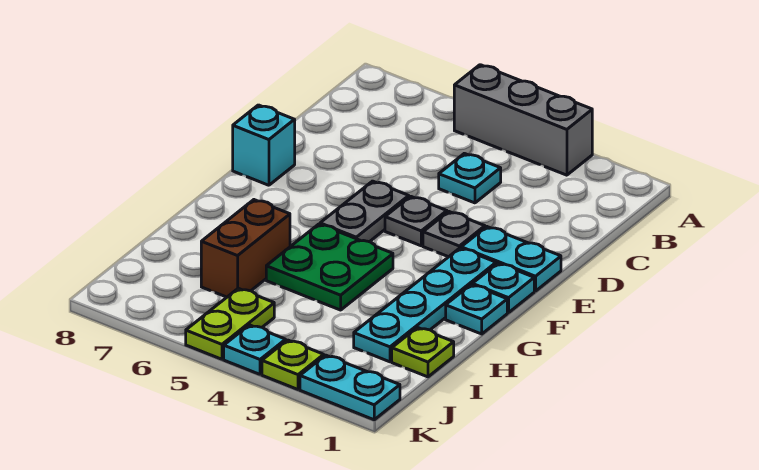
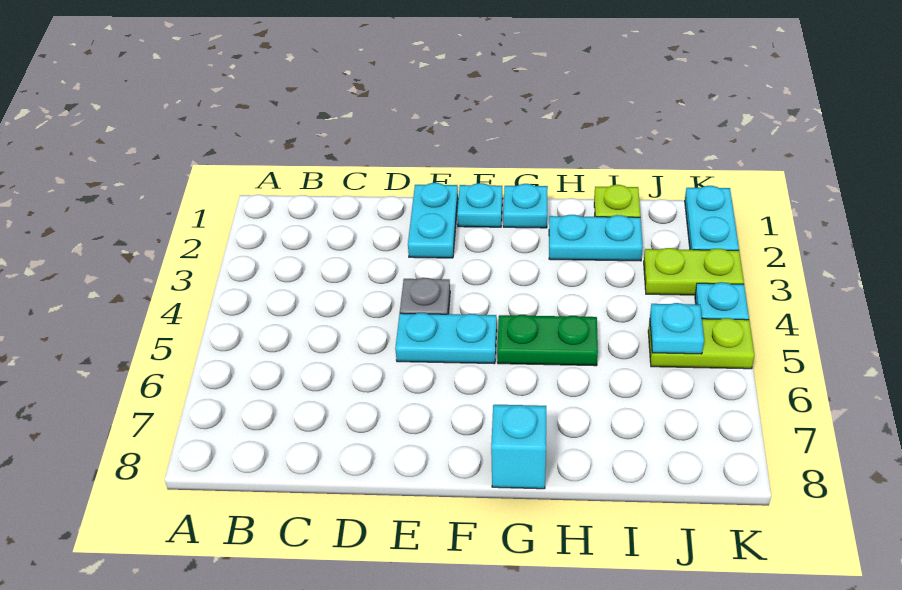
grey brick A3:A5 level 1 -> none
cyan plate C4 level 1 -> cyan plate J5 level 2
grey plate E3 level 1 -> none
grey plate E5:F5 level 1 -> cyan plate E5:F5 level 1
cyan brick E8 level 1 -> cyan brick G8 level 1
cyan plate F2:I2 level 1 -> cyan plate H2:I2 level 1
green plate G4:H5 level 1 -> green plate G5:H5 level 1
brown brick H6:I6 level 1 -> none
lime plate K3 level 1 -> lime plate J3:K3 level 1

